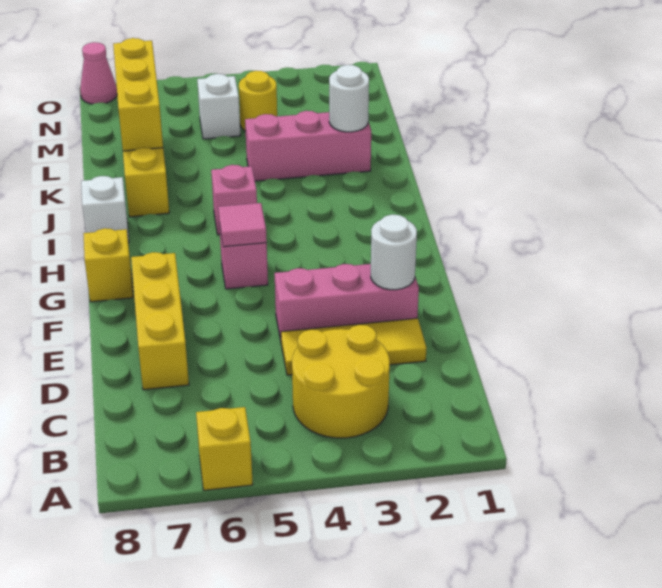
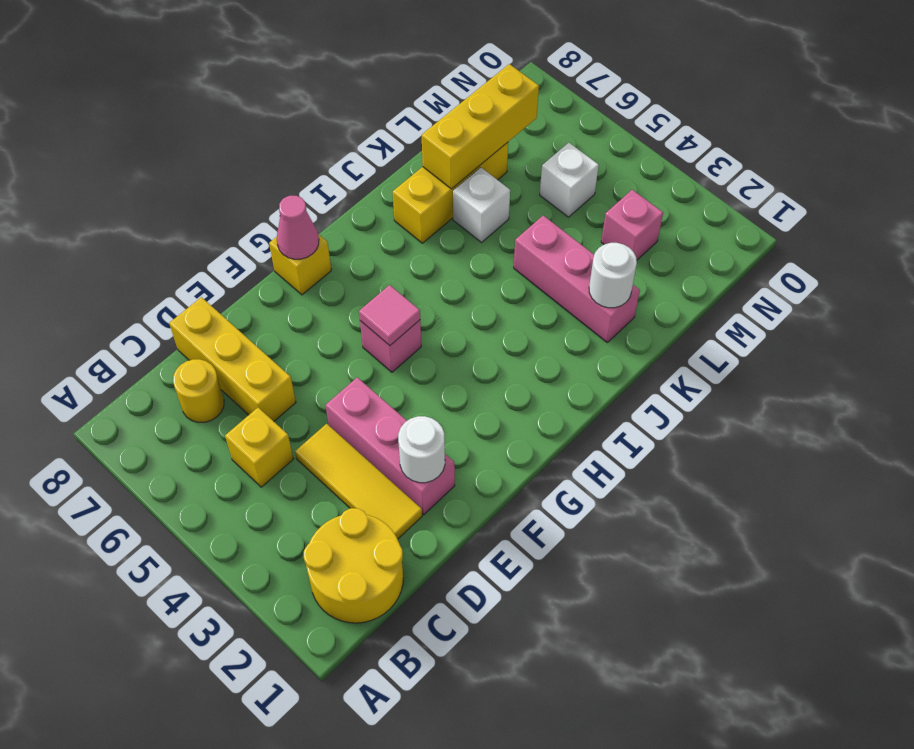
yellow brick A6 level 1 -> yellow brick C5 level 1
yellow round brick B3:C4 level 1 -> yellow round brick B1:C2 level 1
yellow brick D7:F7 level 1 -> yellow brick D6:D8 level 1
pink brick I5 level 1 -> pink brick M3 level 1
white brick I8 level 1 -> white brick K6 level 1
yellow round brick M4 level 1 -> yellow round brick C7 level 1
pink cone O8 level 1 -> pink cone G8 level 2

